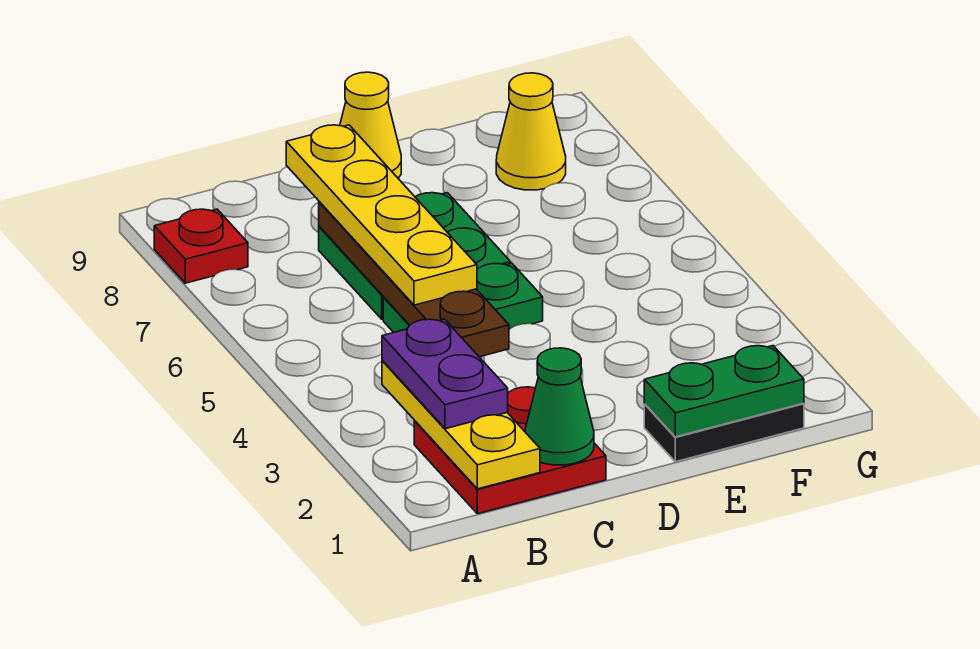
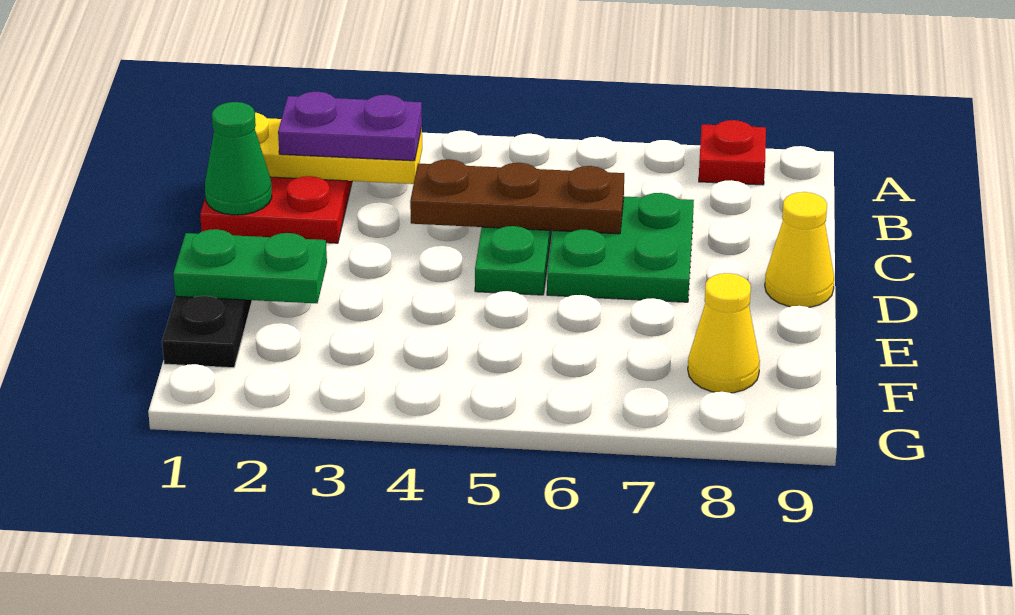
brown plate C4:C7 level 2 -> brown plate C4:C6 level 2
yellow plate C5:C8 level 3 -> none
green plate E1:F1 level 2 -> green plate E1:E2 level 2

